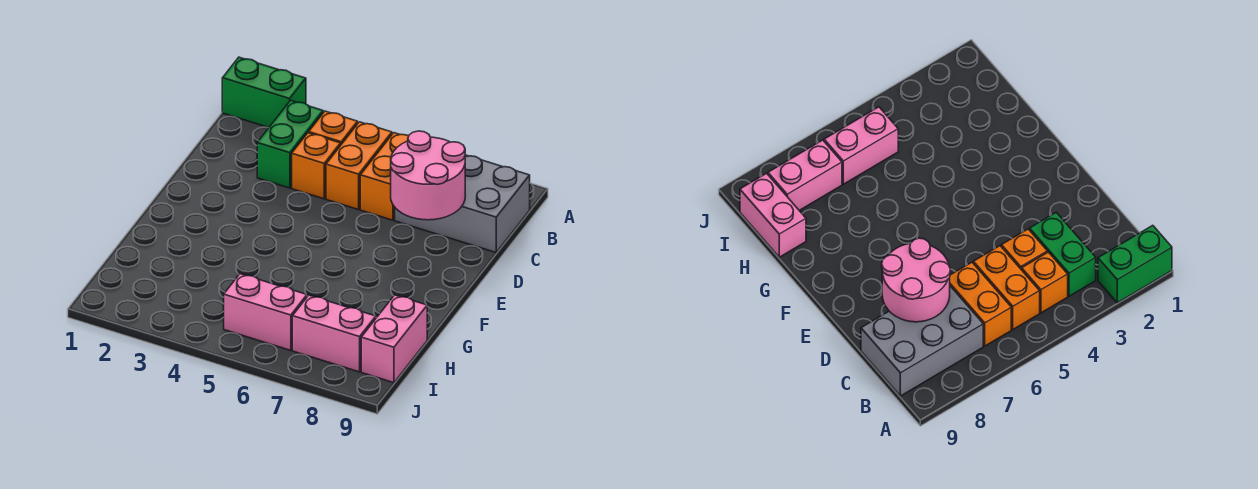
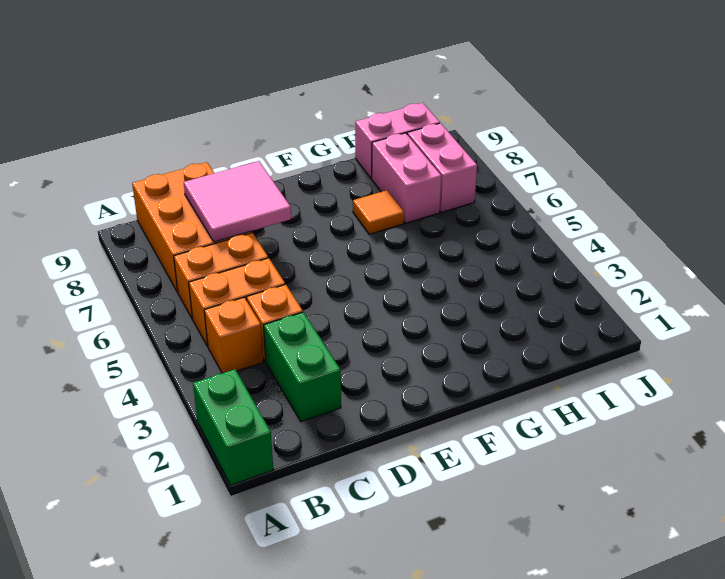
green brick B3:C3 level 1 -> green brick C2:C3 level 1
grey brick B7:C9 level 1 -> orange brick B7:C9 level 1
pink round brick C7:D8 level 2 -> pink tile C7:D8 level 2
none -> orange tile G7 level 1
pink brick I5:I6 level 1 -> pink brick H7:H8 level 1

